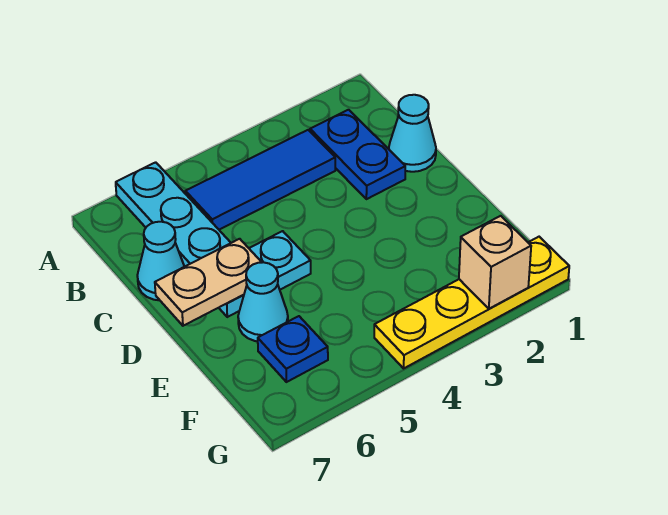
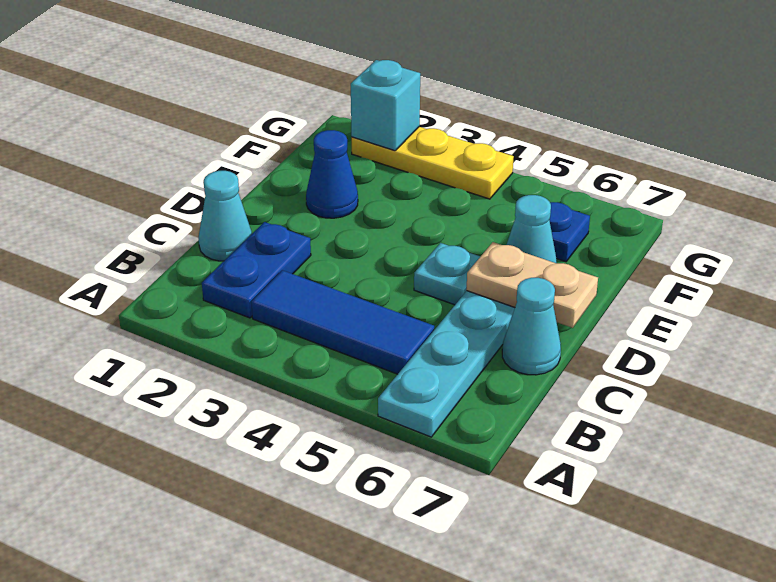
none -> blue cone E2 level 1
yellow plate G1:G4 level 1 -> yellow plate G2:G4 level 1
tan brick G2 level 2 -> cyan brick G2 level 2

